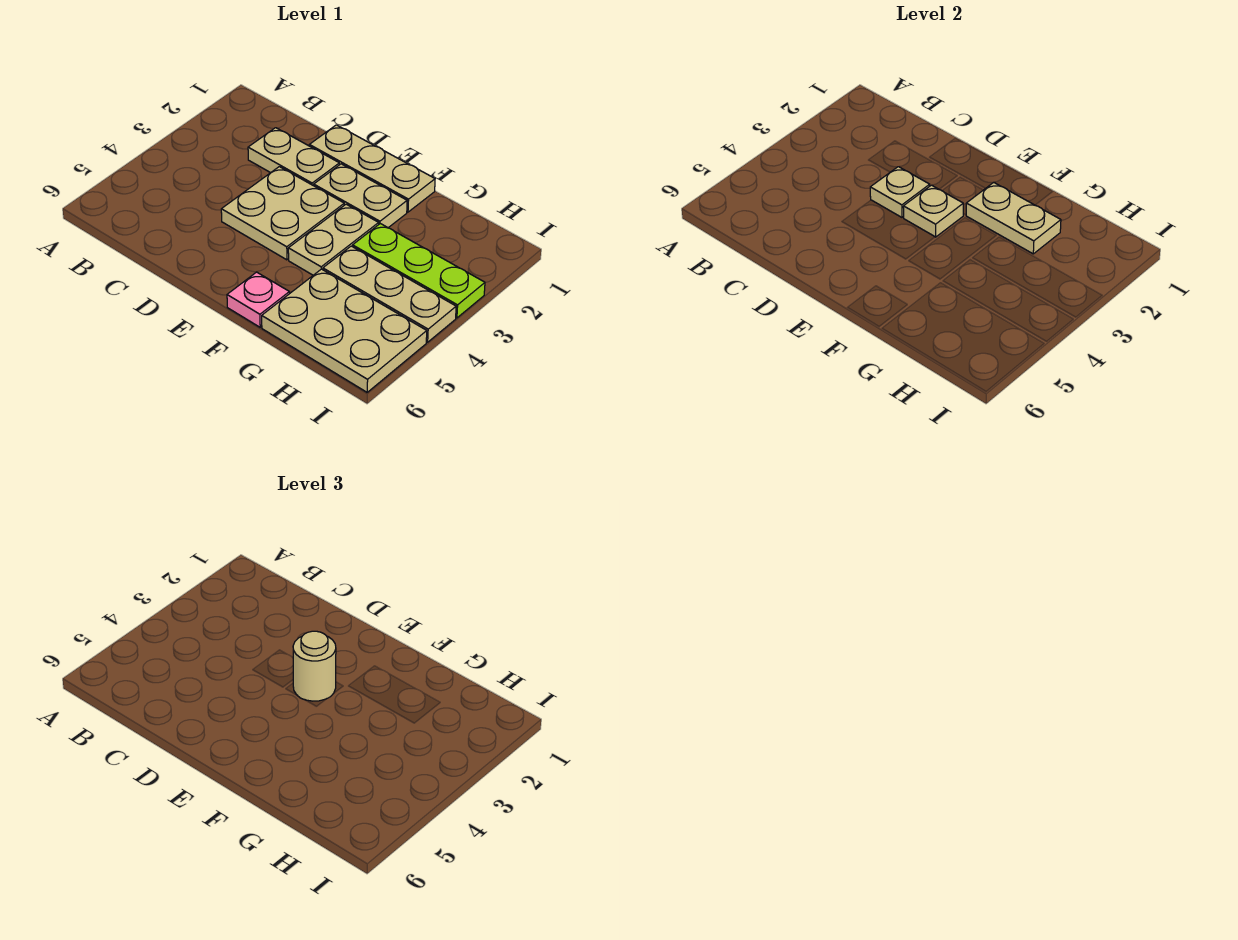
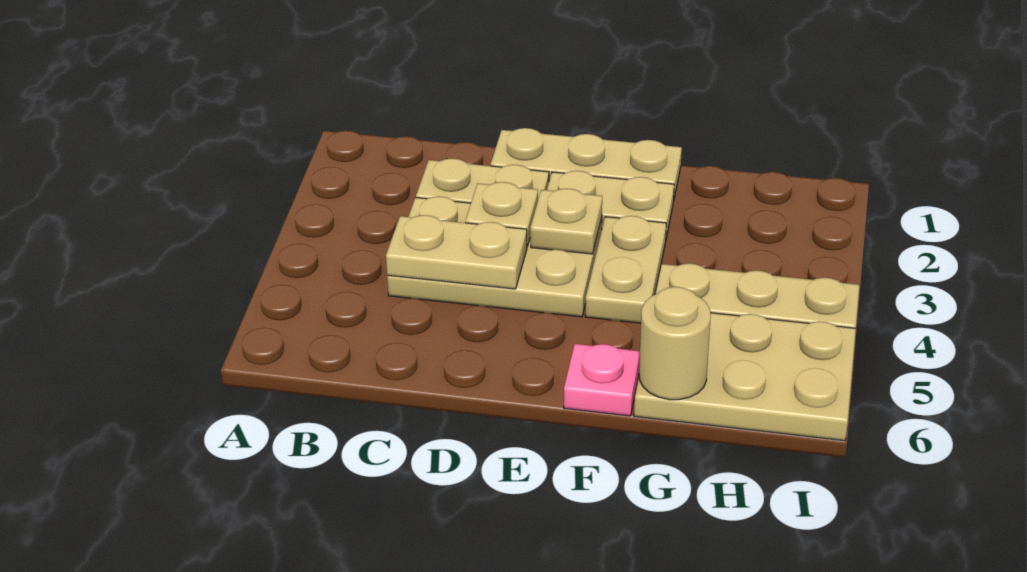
tan plate D3:E4 level 1 -> tan plate C3:E4 level 1
tan round brick E3 level 3 -> tan round brick G6 level 2
tan plate F2:G2 level 2 -> tan plate C4:D4 level 2
lime plate G3:I3 level 1 -> none

